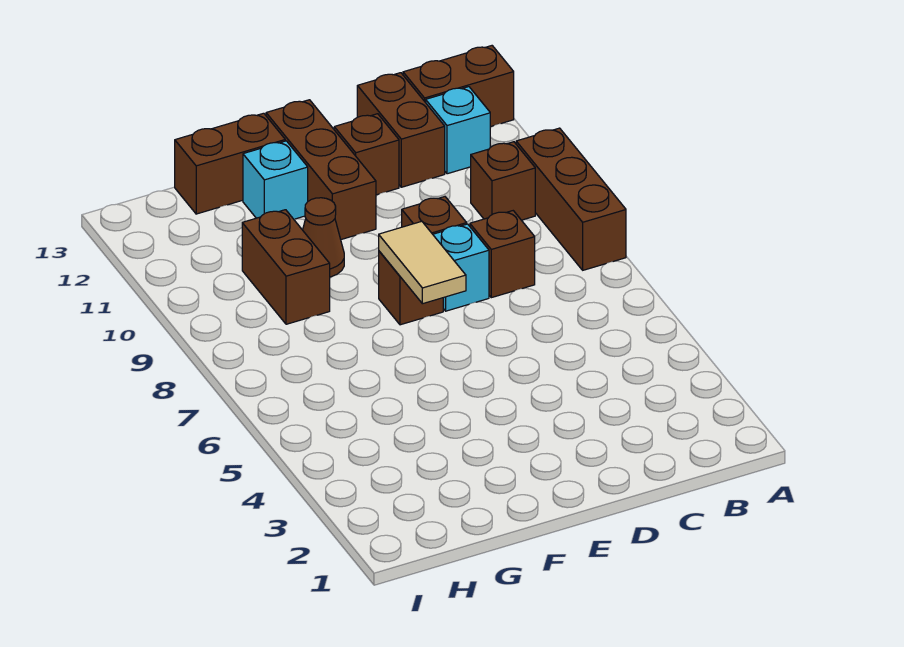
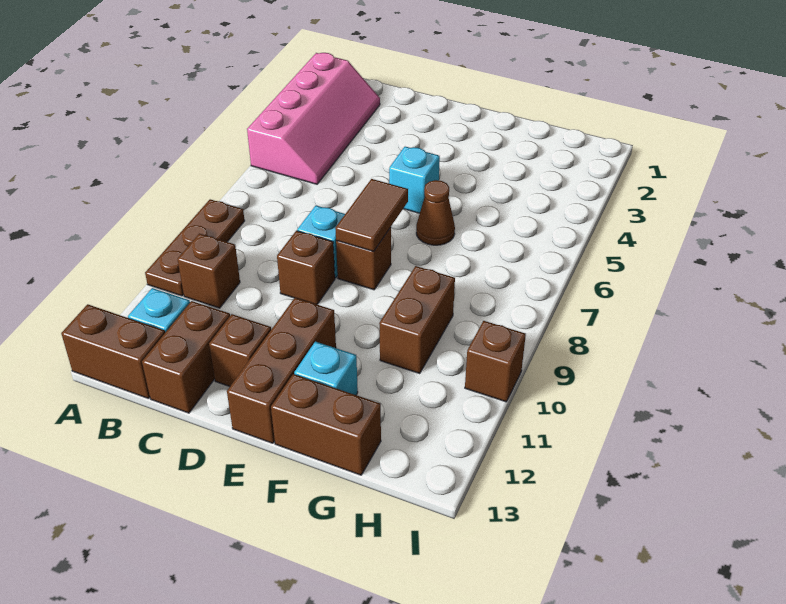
none -> pink slope A2:B5 level 1 top A
brown brick A8:A10 level 1 -> brown plate A8:A10 level 1
brown brick C8 level 1 -> brown brick I10 level 1
none -> cyan brick E5 level 1
tan tile E7:E8 level 2 -> brown tile E7:E8 level 2
brown cone F10 level 1 -> brown cone F6 level 1

